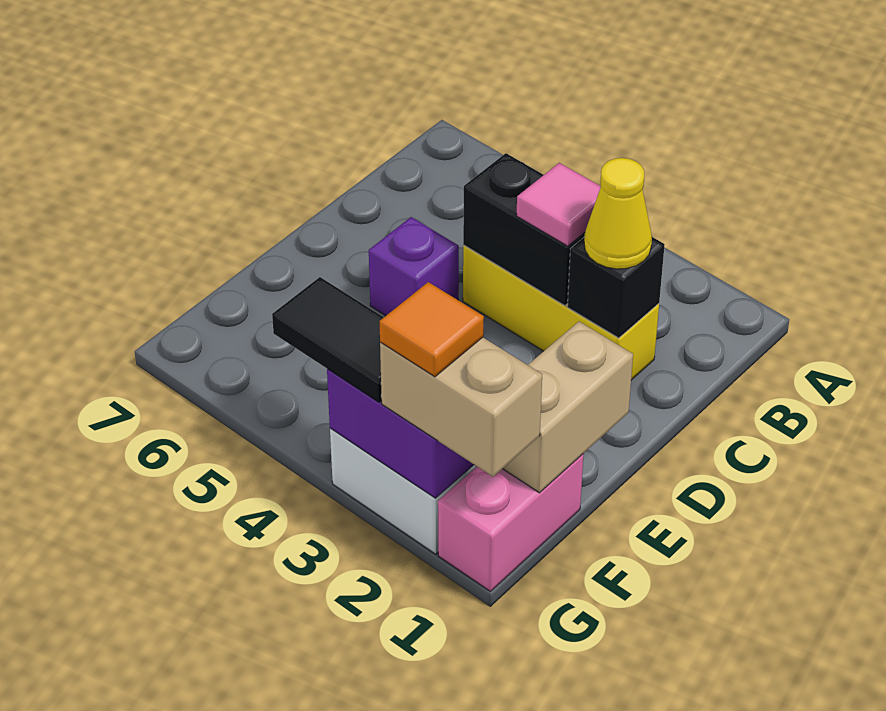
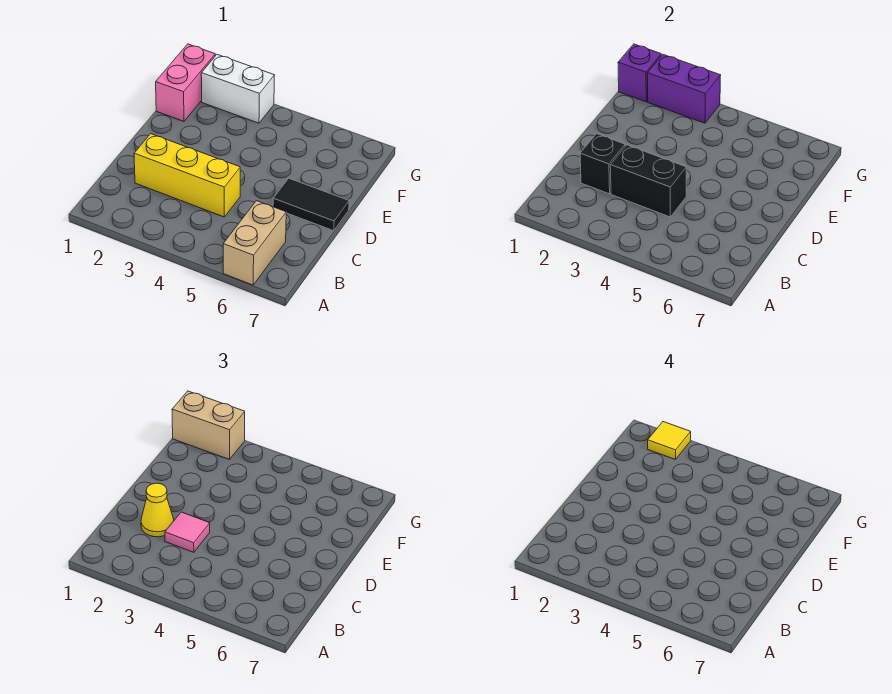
purple brick D5 level 1 -> purple brick G1 level 2
tan brick E1:F1 level 2 -> tan brick A6:B6 level 1
orange tile G2 level 4 -> yellow tile G2 level 4
black tile G3:G4 level 3 -> black tile D6:D7 level 1

